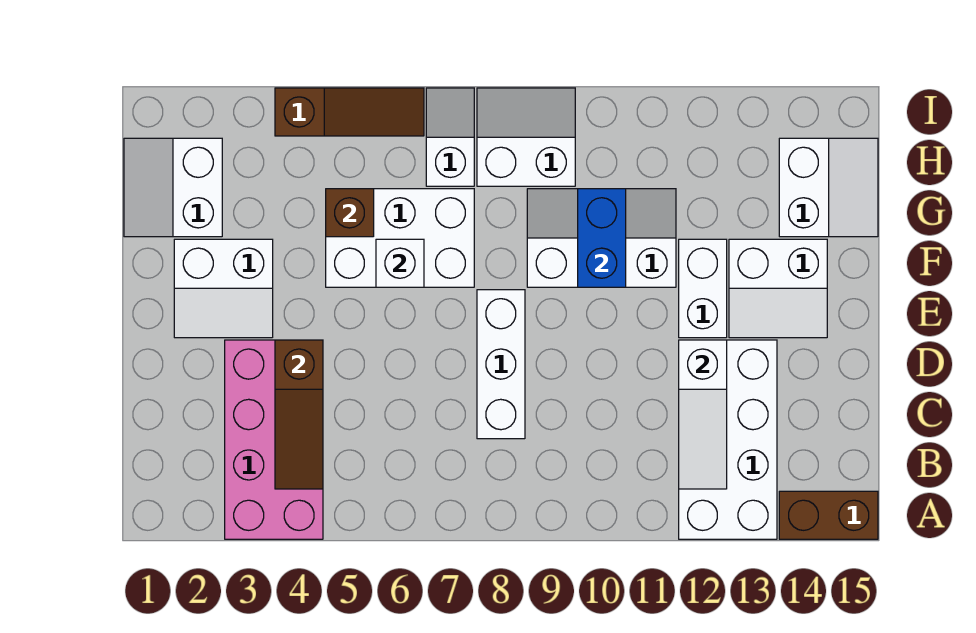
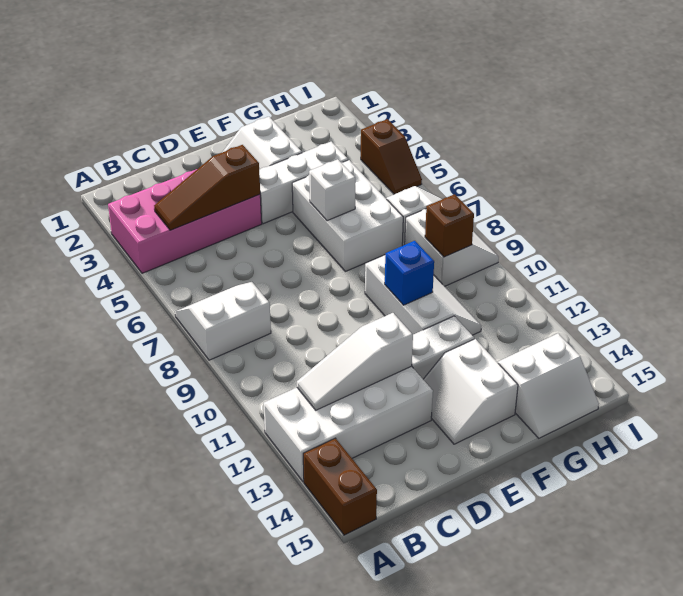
white brick C8:E8 level 1 -> white brick E4:G4 level 1
blue brick F10:G10 level 2 -> blue brick F10 level 2
white slope G1:H2 level 1 top 2 -> white slope A7:B8 level 1 top 8
brown brick G5 level 2 -> brown brick H9 level 2
brown slope I4:I6 level 1 top 4 -> brown slope I4:I5 level 1 top 4

